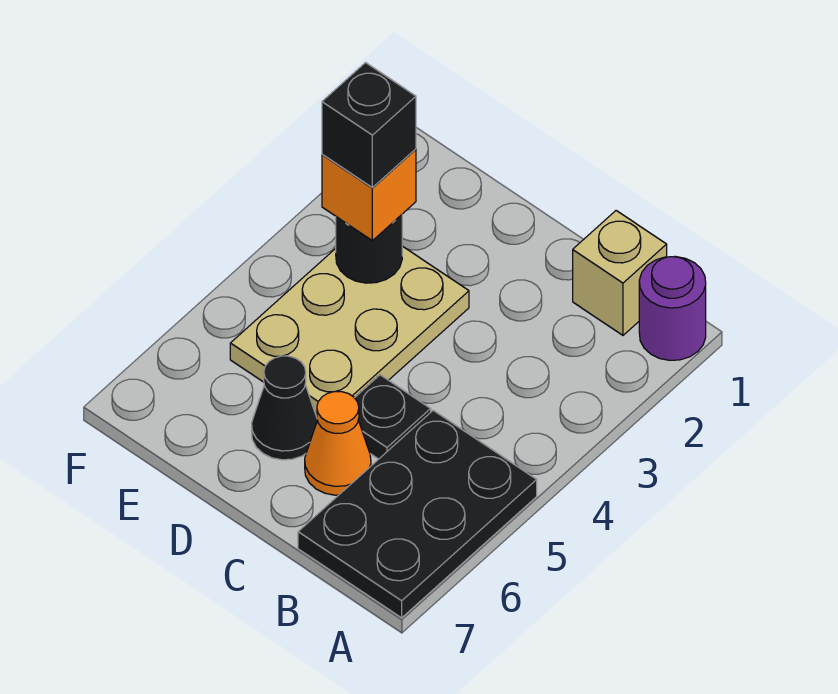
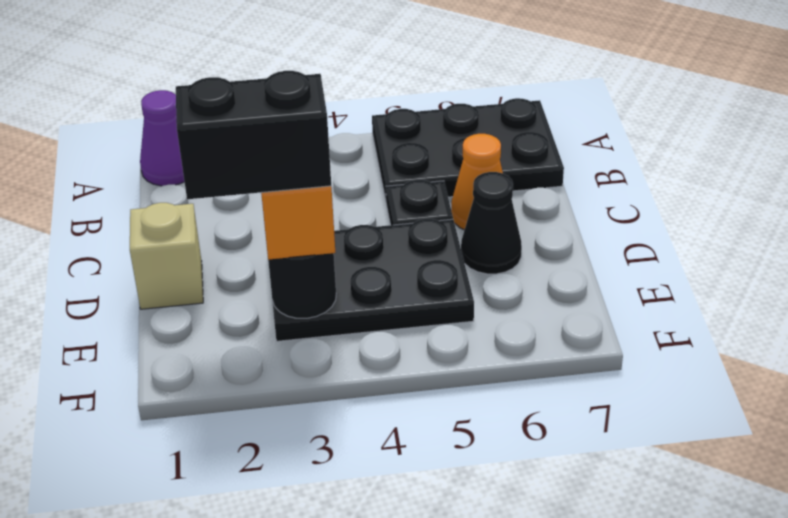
purple round brick A1 level 1 -> purple cone A1 level 1
tan brick B1 level 1 -> tan brick D1 level 1
tan plate D3:E5 level 1 -> black plate D3:E5 level 1
black brick E3 level 4 -> black brick E2:E3 level 4

